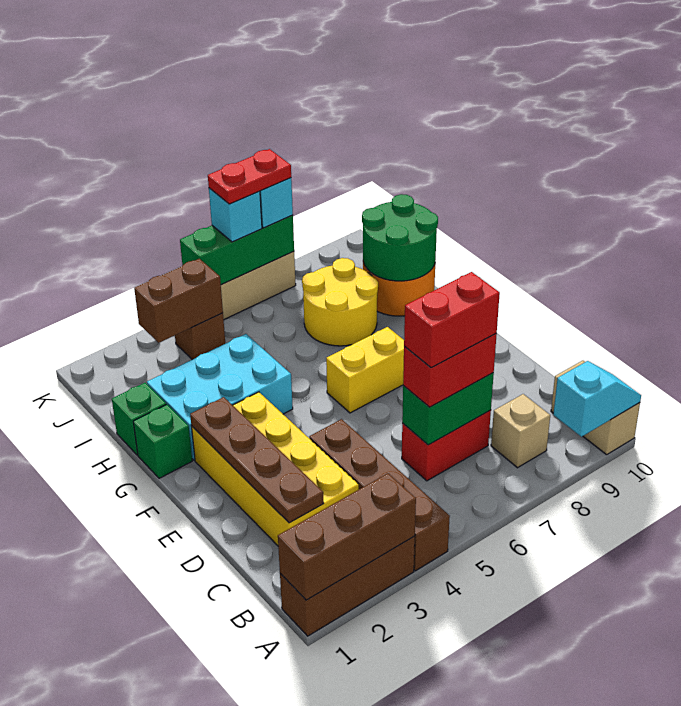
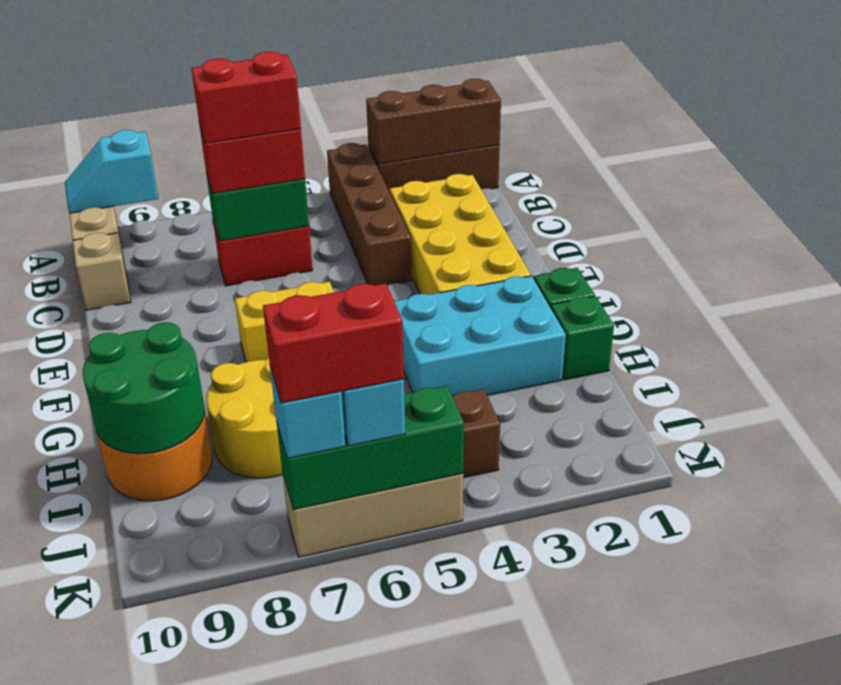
tan brick B8 level 1 -> tan brick C10 level 1
brown plate C2:F2 level 2 -> none
brown brick J3:J4 level 2 -> none
red plate K6:K7 level 4 -> red brick K6:K7 level 4

